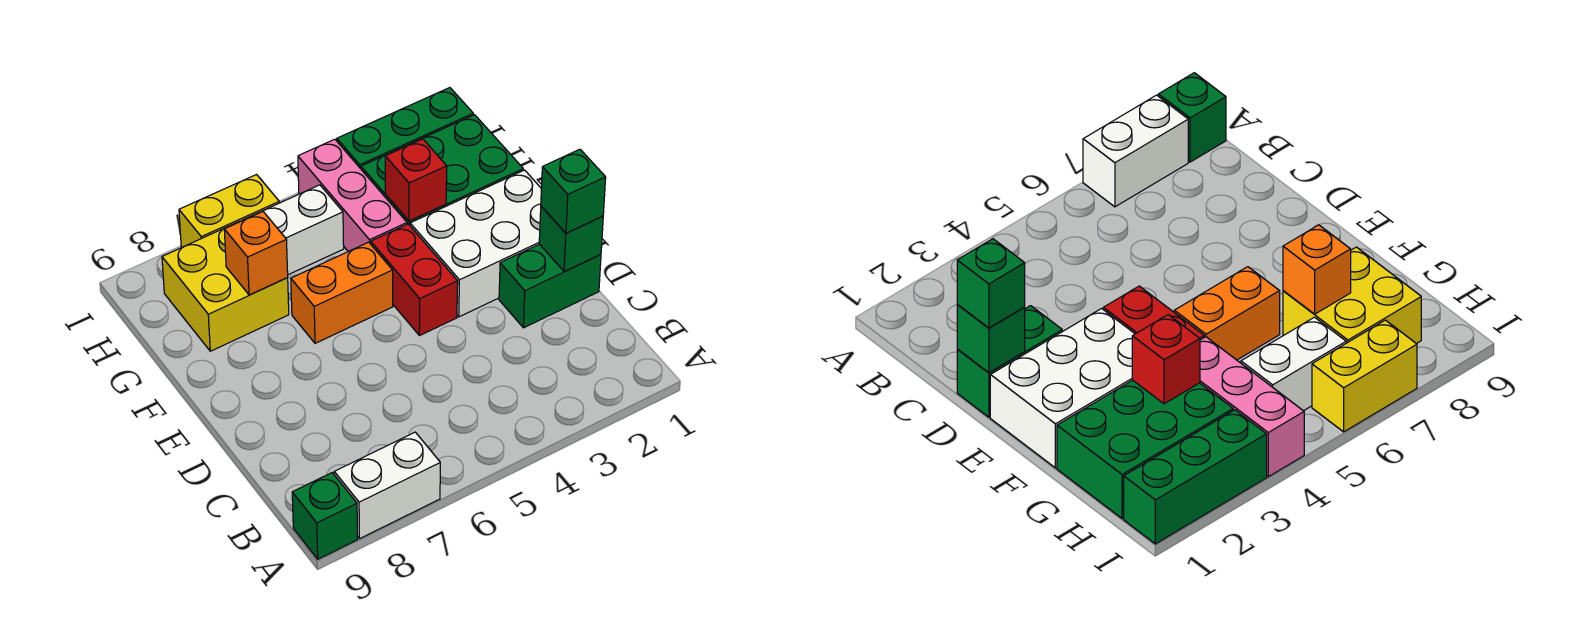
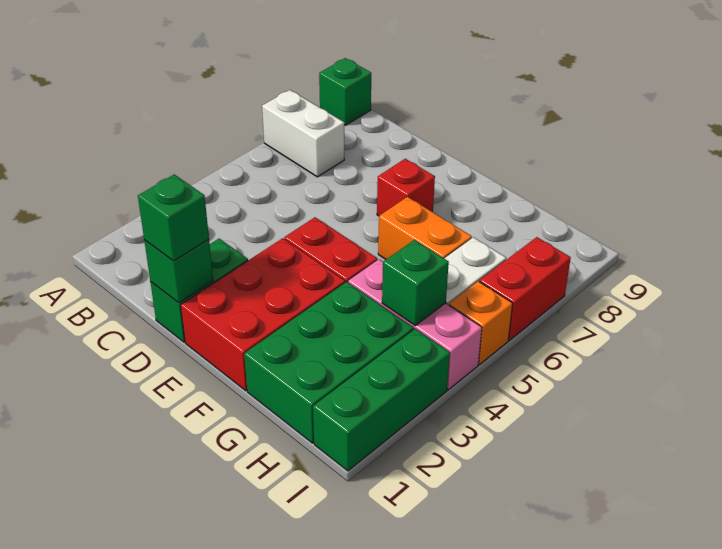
white brick A7:A8 level 1 -> white brick A7:B7 level 1
white brick E1:F3 level 1 -> red brick E1:F3 level 1
orange brick F5:F6 level 1 -> orange brick F6:G6 level 1
red brick G3 level 2 -> red brick E7 level 1
yellow brick G7:H8 level 1 -> none
orange brick G7 level 2 -> orange brick I5 level 1
none -> green brick H4 level 2
yellow brick I6:I7 level 1 -> red brick I6:I7 level 1

